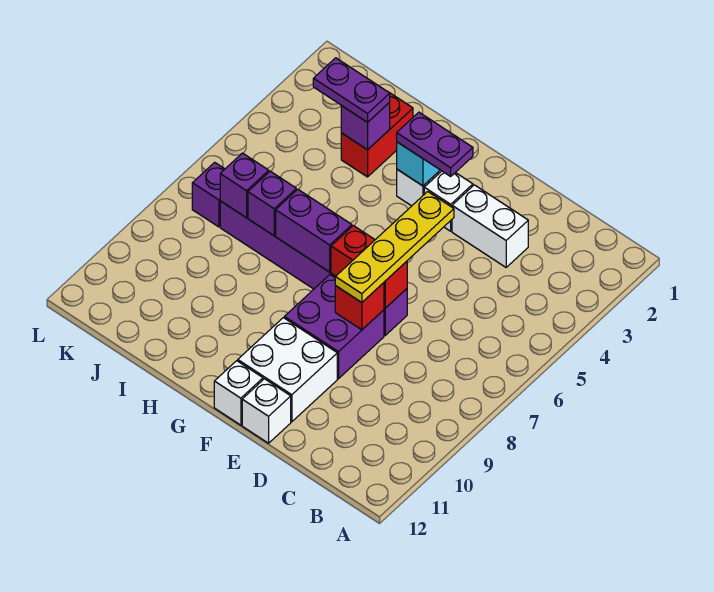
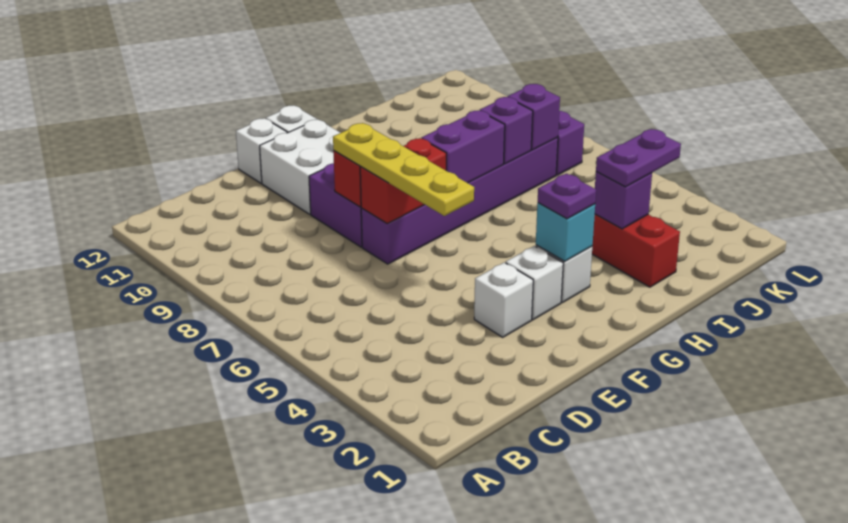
white brick D3:E3 level 1 -> white brick E3 level 1
purple plate F3:G3 level 3 -> purple plate G3 level 3

